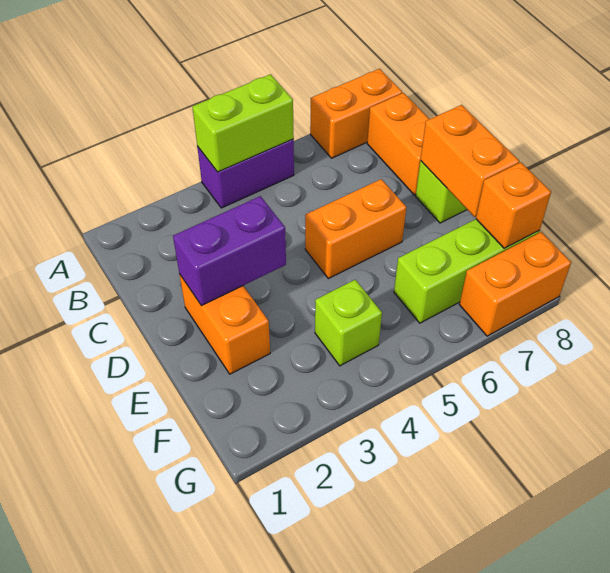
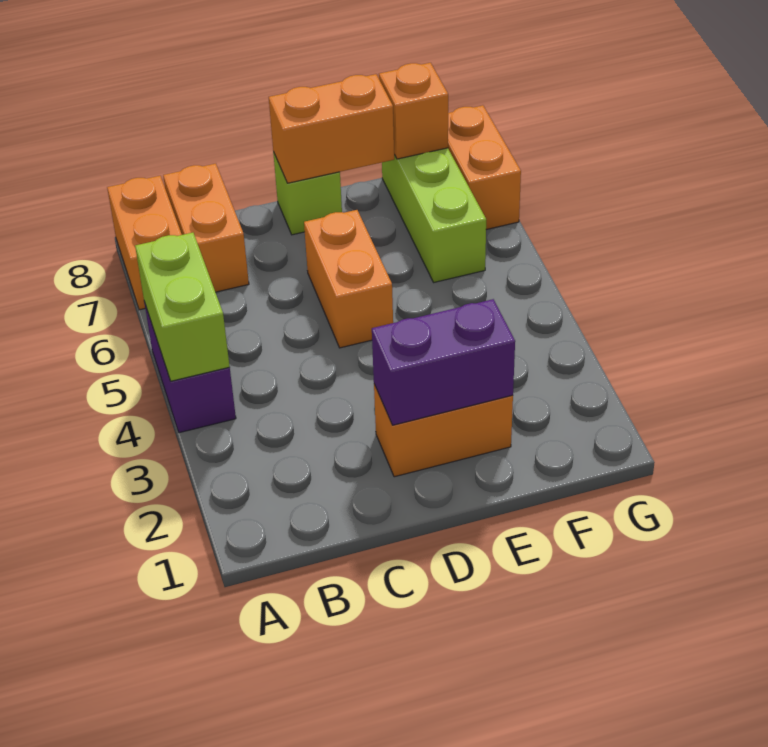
orange brick B8:C8 level 1 -> orange brick B7:B8 level 1
purple brick D2:D3 level 2 -> purple brick D2:E2 level 2
lime brick F4 level 1 -> none

